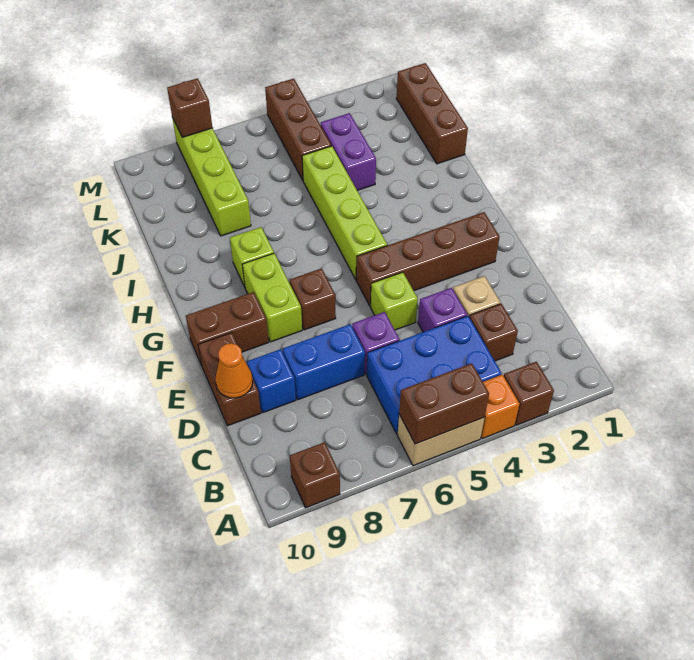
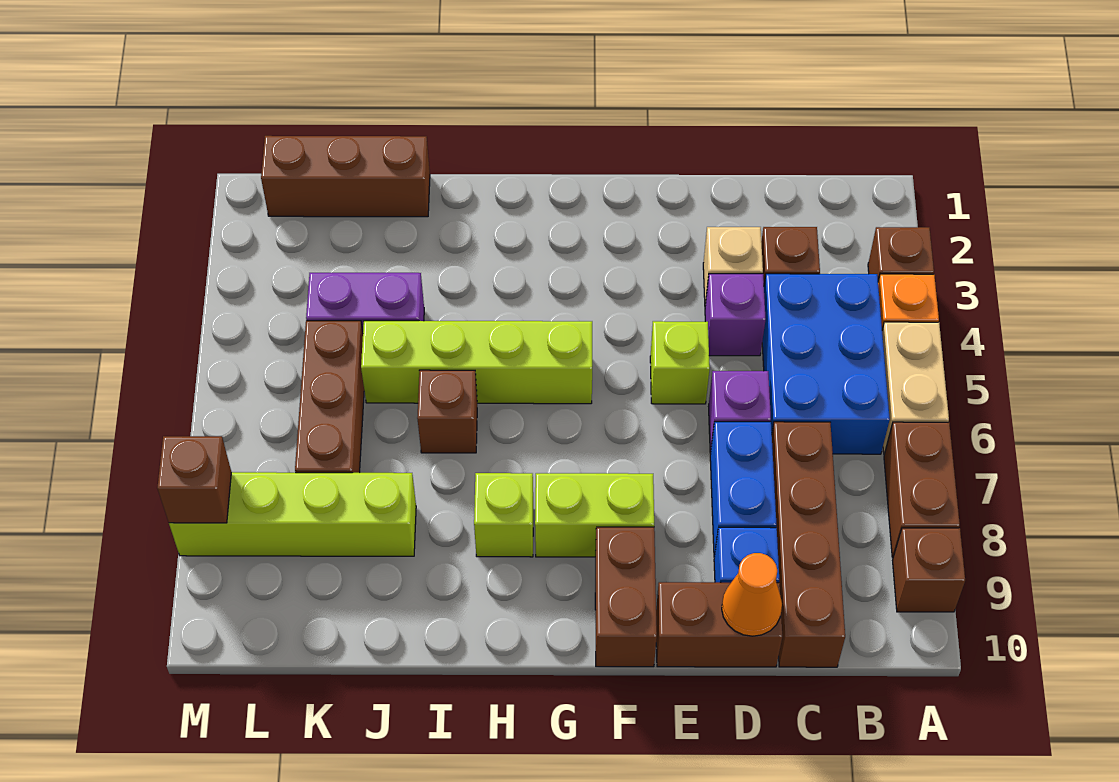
brown brick A5:A6 level 2 -> brown brick A7:A8 level 1
brown brick F2:F5 level 1 -> brown brick C7:C10 level 1
brown brick F7 level 1 -> brown brick I6 level 1
brown brick K5:M5 level 1 -> brown brick K5:K7 level 1

